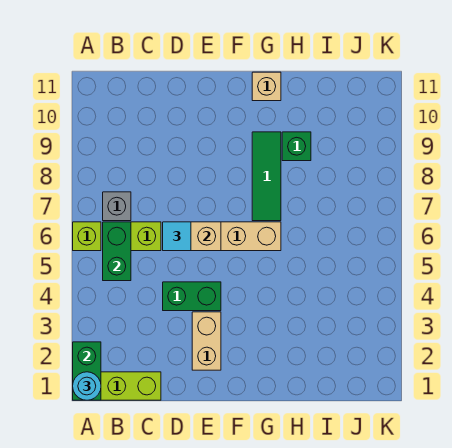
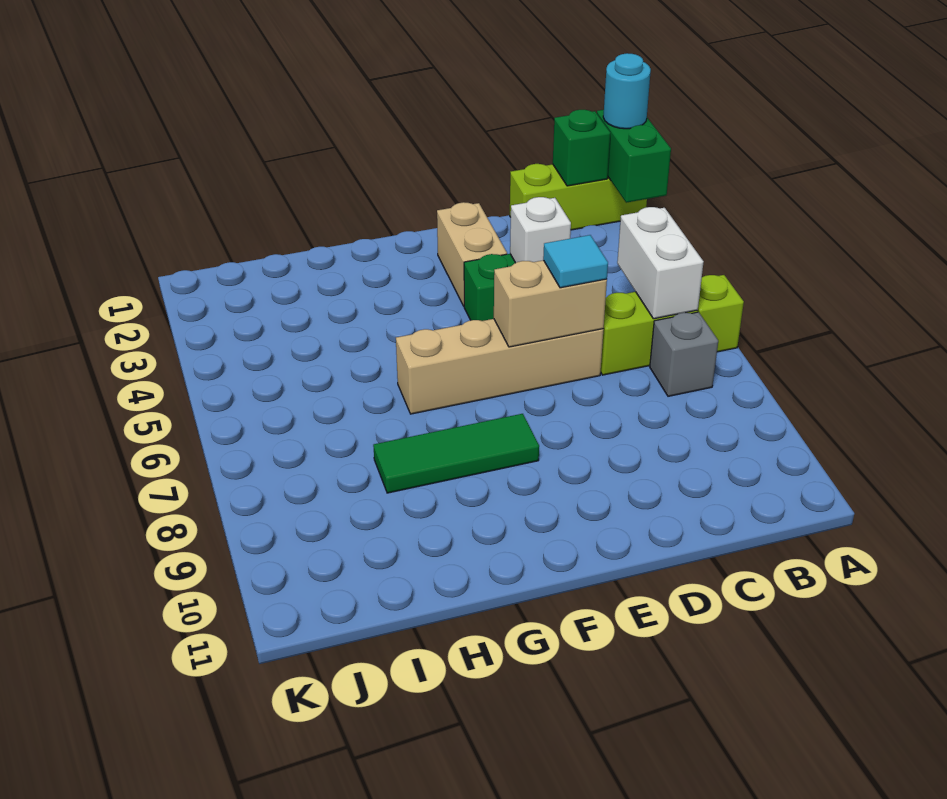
green brick B5:B6 level 2 -> white brick B5:B6 level 2
none -> white brick D4 level 2
green tile G7:G9 level 1 -> green tile F8:H8 level 1
tan brick G11 level 1 -> none
green brick H9 level 1 -> green brick B1 level 2

